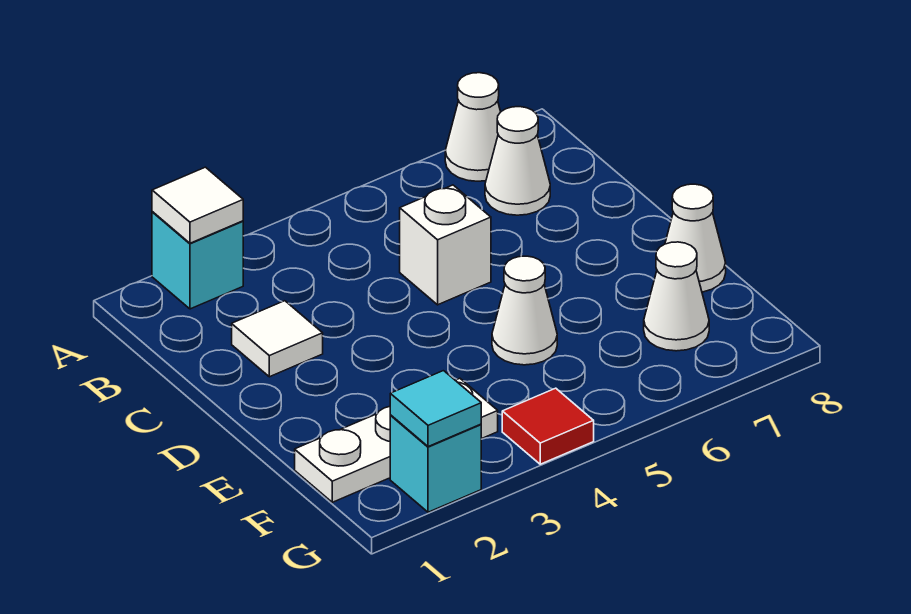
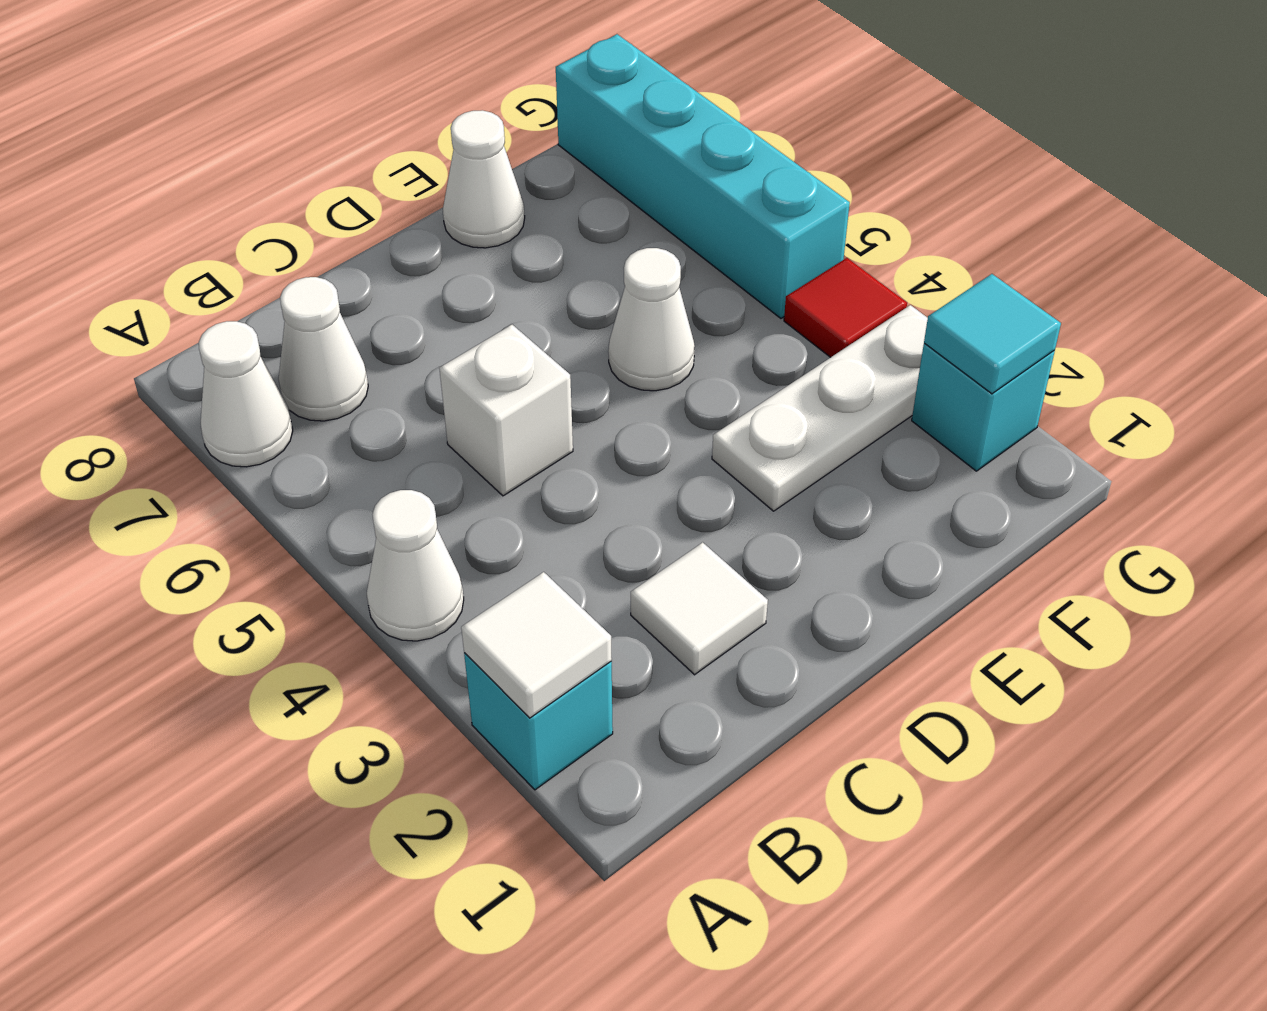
white plate F1:F3 level 1 -> white plate E3:G3 level 1
white cone F7 level 1 -> white cone A4 level 1
none -> cyan brick G5:G8 level 1

